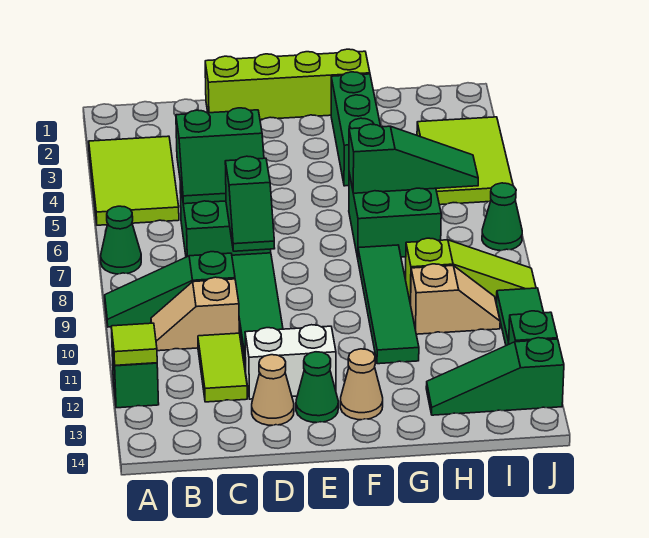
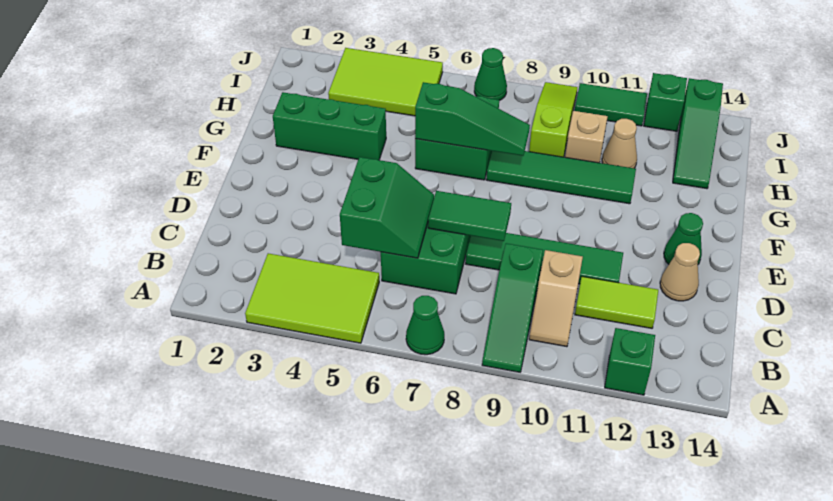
lime tile A12 level 2 -> none
lime brick D1:G1 level 1 -> none
green slope D7:D8 level 2 top 7 -> green tile D7:D8 level 2
white brick D12:E12 level 1 -> none
tan cone F13 level 1 -> tan cone H11 level 1
green slope G6:I6 level 2 top G -> green slope G6:G8 level 2 top 6

